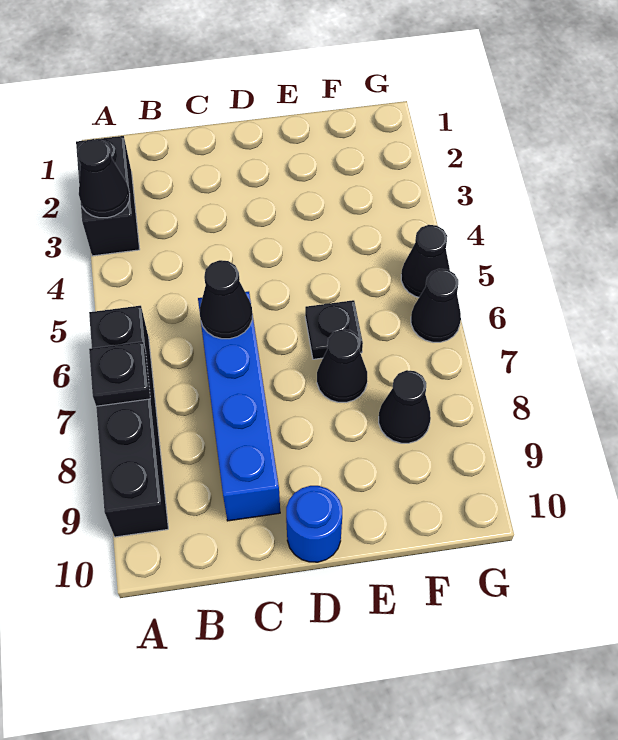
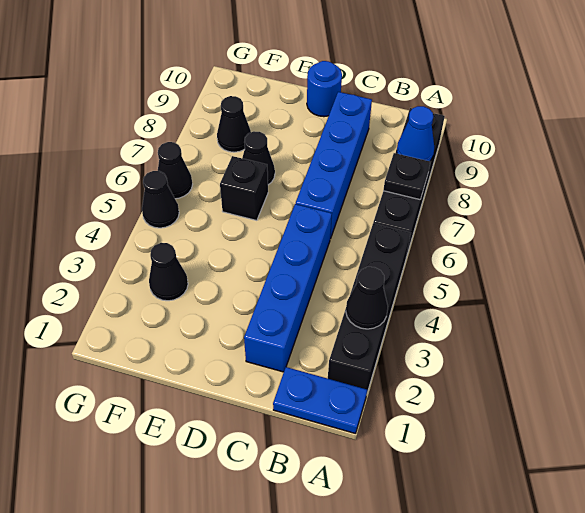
none -> blue plate A1:B1 level 1
black brick A2:A3 level 1 -> black brick A2:A5 level 1
none -> blue cone A8 level 2
none -> blue brick C2:C5 level 1
black cone C6 level 2 -> black cone F3 level 1
black plate E6 level 1 -> black brick E6 level 1

